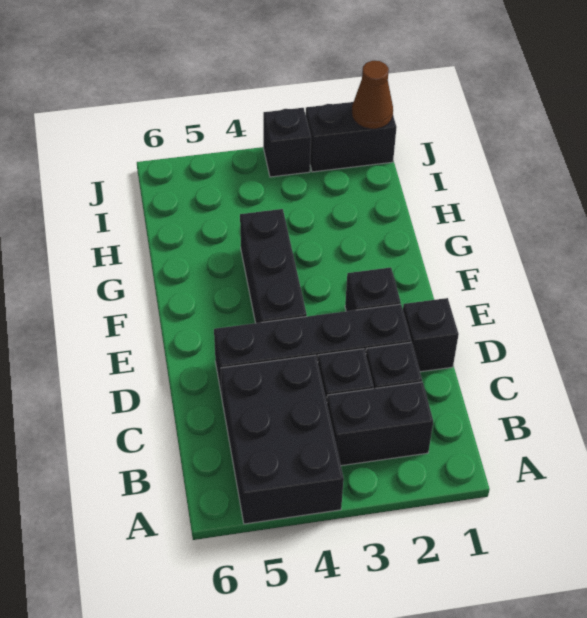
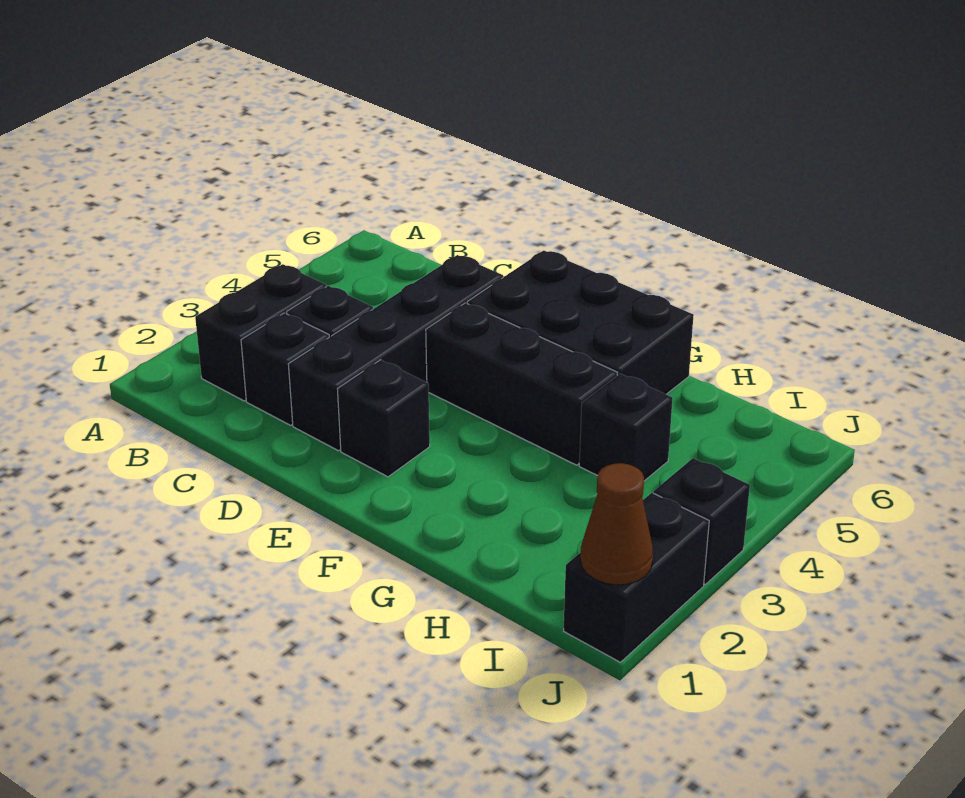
black brick A4:C5 level 1 -> black brick E5:G6 level 1
black brick D1 level 1 -> black brick H4 level 1

